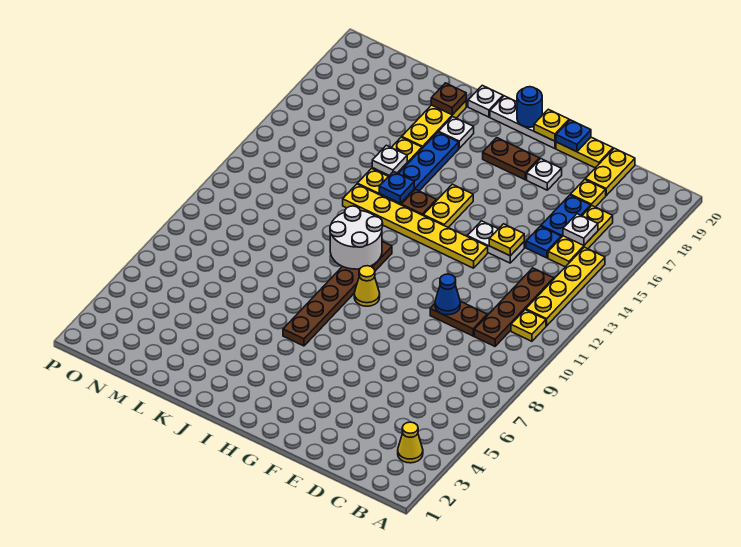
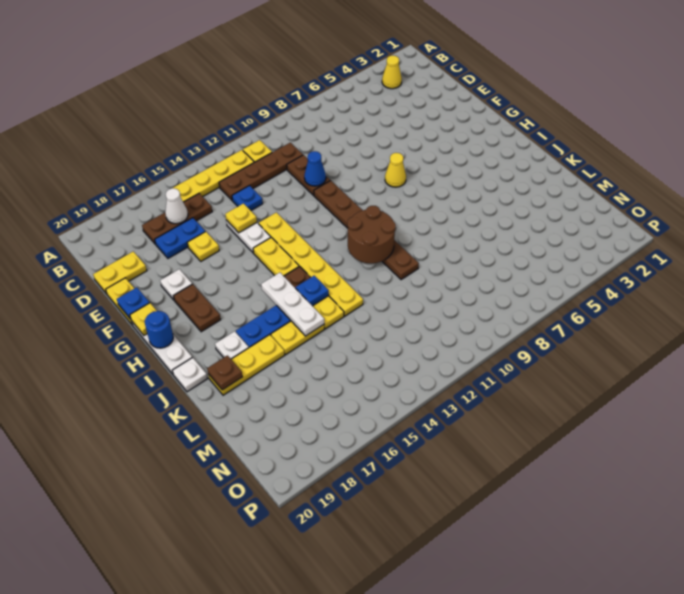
yellow plate C15:C17 level 1 -> brown plate C15:C17 level 1
white plate C16 level 2 -> white cone C16 level 2
blue plate D15 level 1 -> blue plate D13 level 1
yellow plate D18 level 1 -> yellow plate E16 level 1
yellow cone H9 level 1 -> yellow cone G7 level 1
yellow plate H14:H15 level 1 -> yellow plate G14:H14 level 1
brown plate I6:I11 level 1 -> brown plate F10:K10 level 1
white round brick I10:J11 level 2 -> brown round brick I10:J11 level 2
white plate K15 level 2 -> white plate I15:K15 level 2

